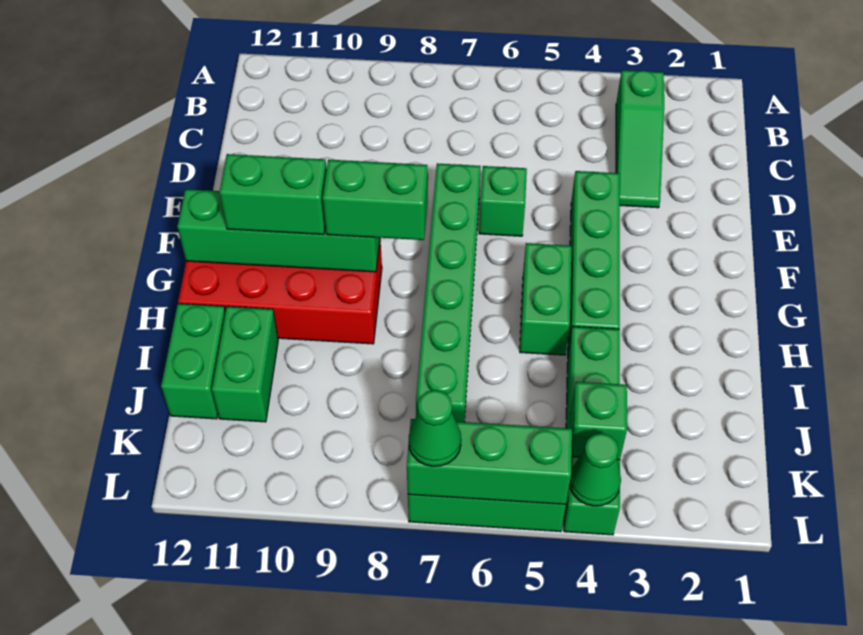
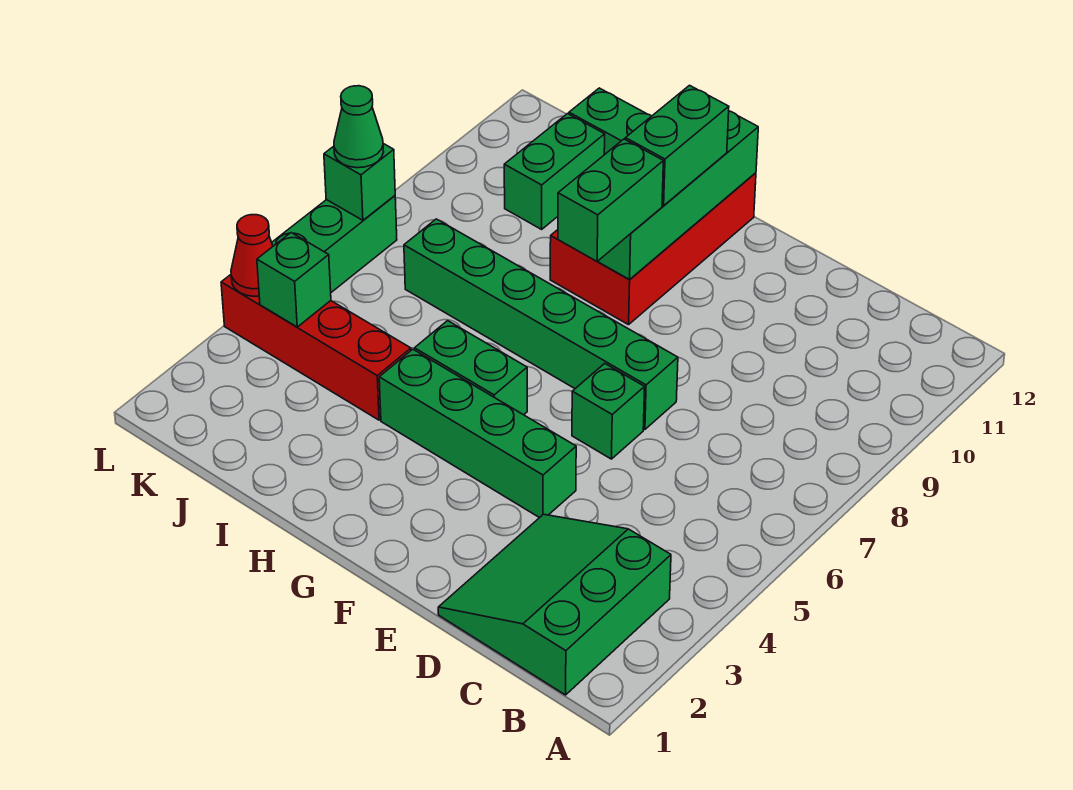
green slope B3:D3 level 1 top B -> green slope B1:D3 level 1 top B
green brick I4:L4 level 1 -> red brick I4:L4 level 1
green brick I11:J11 level 1 -> green brick J10:J11 level 1
green cone L4 level 2 -> red cone L4 level 2
green brick L5:L7 level 2 -> green brick L7 level 2

